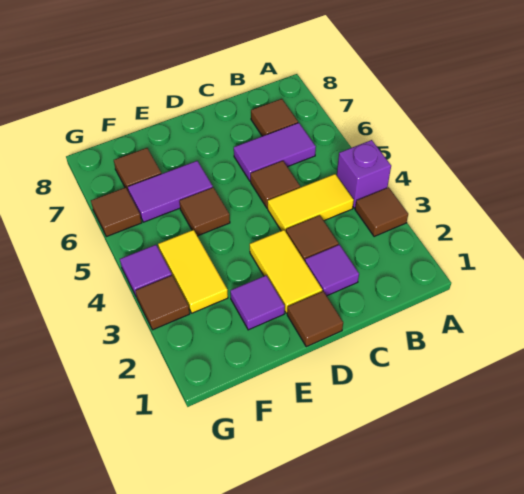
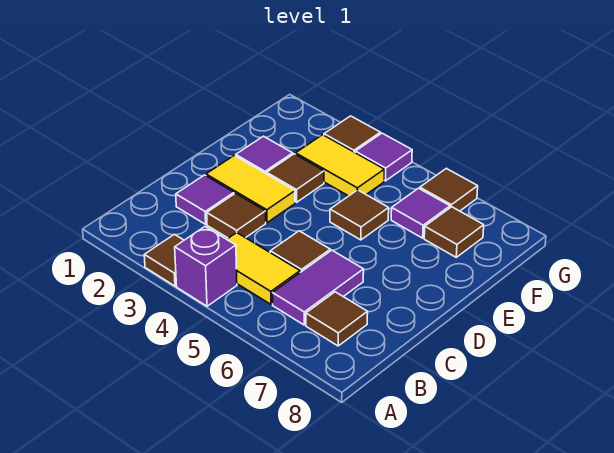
yellow tile B4:C4 level 1 -> yellow tile B4:B5 level 1
brown tile D1 level 1 -> brown tile E3 level 1
purple tile E6:F6 level 1 -> purple tile F6 level 1

